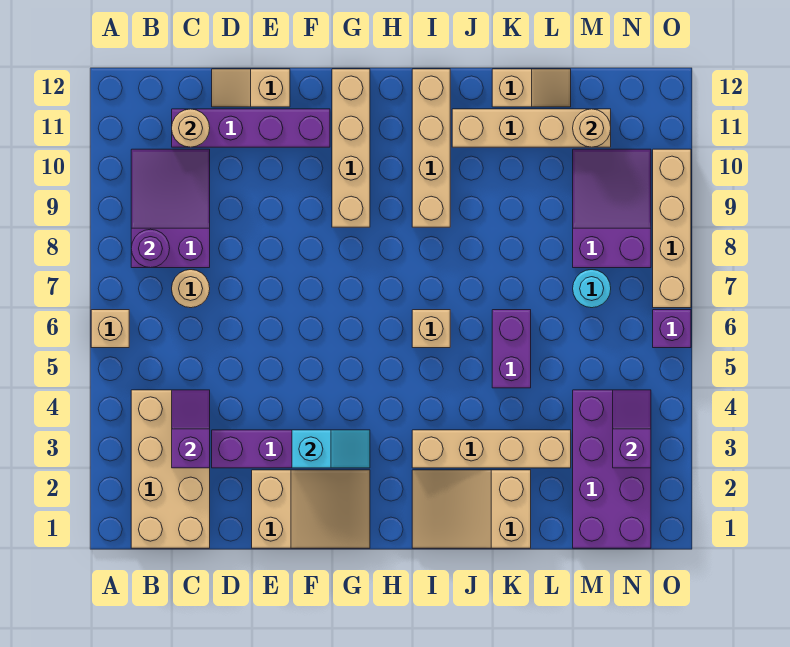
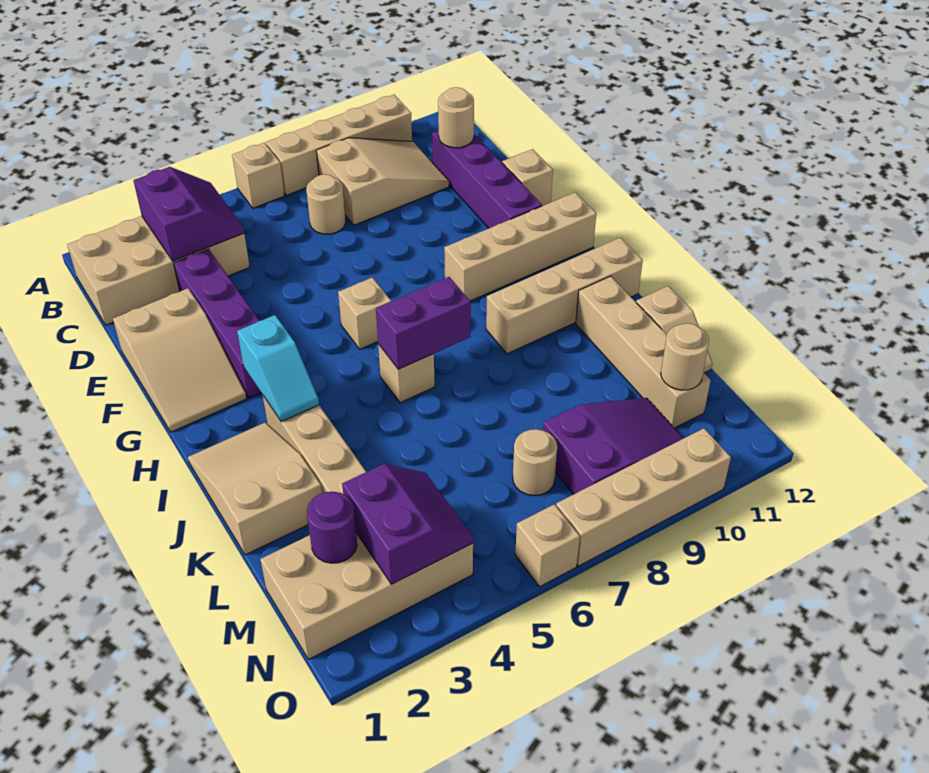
none -> tan brick A7:A10 level 1
purple slope B8:C10 level 1 top 8 -> tan slope B8:C10 level 1 top 8
purple round brick B8 level 2 -> purple round brick M2 level 2
purple slope C3:C4 level 2 top 3 -> purple slope B3:C4 level 2 top 3
cyan slope F3:G3 level 2 top F -> cyan slope H3:I3 level 2 top H
none -> tan brick G6 level 1
purple brick K5:K6 level 1 -> purple brick I6:I7 level 2
purple brick M1:N4 level 1 -> tan brick M1:N4 level 1
cyan round brick M7 level 1 -> tan round brick M7 level 1
purple slope N3:N4 level 2 top 3 -> purple slope M3:N4 level 2 top 3
purple brick O6 level 1 -> tan brick O6 level 1

